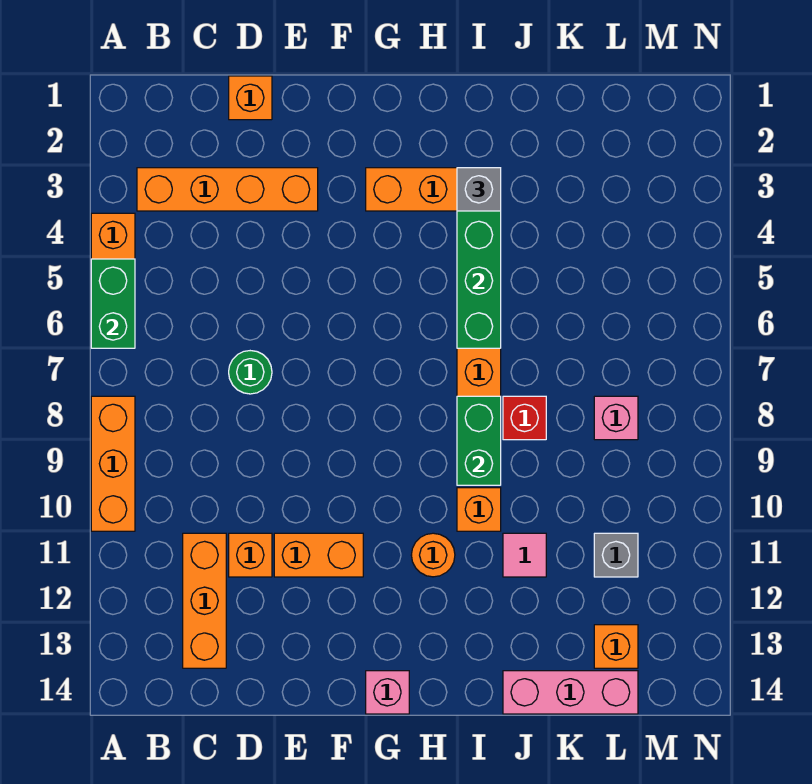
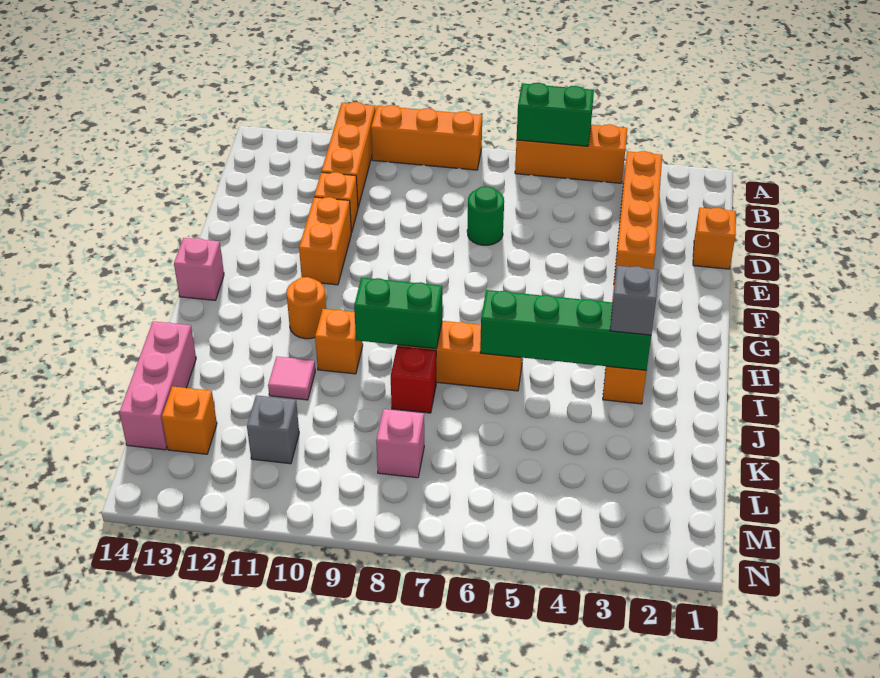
orange brick C11:C13 level 1 -> orange brick A11:C11 level 1

